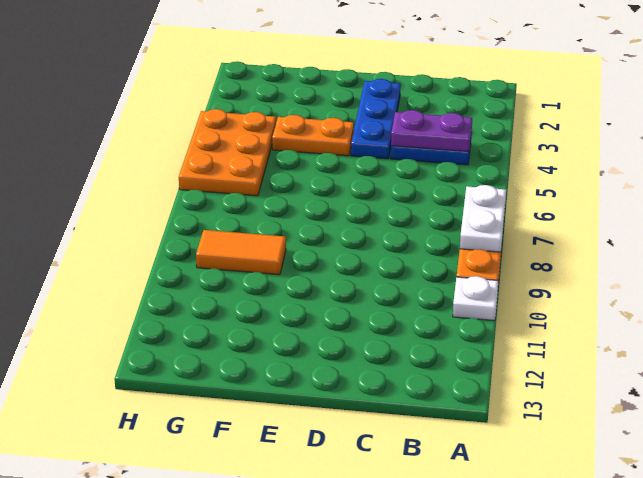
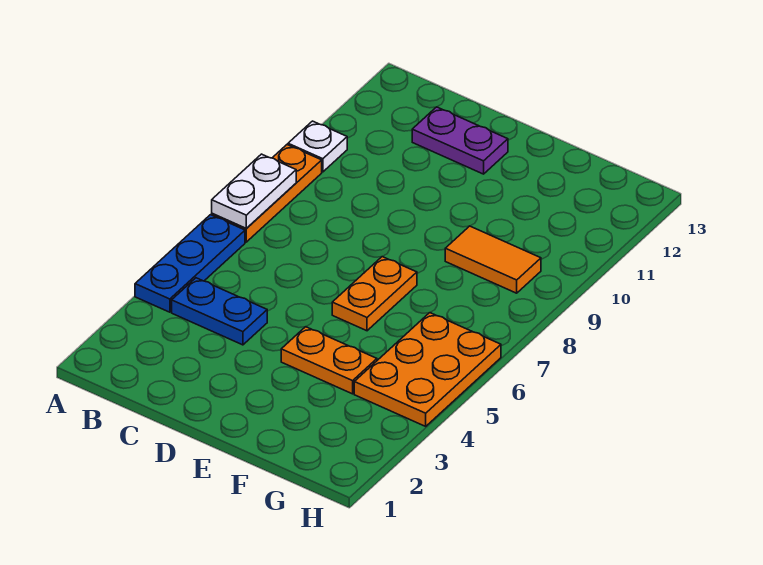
purple plate B4:C4 level 2 -> purple plate C12:D12 level 1
blue plate D2:D4 level 1 -> blue plate A4:A6 level 1
none -> orange plate E6:E7 level 1

